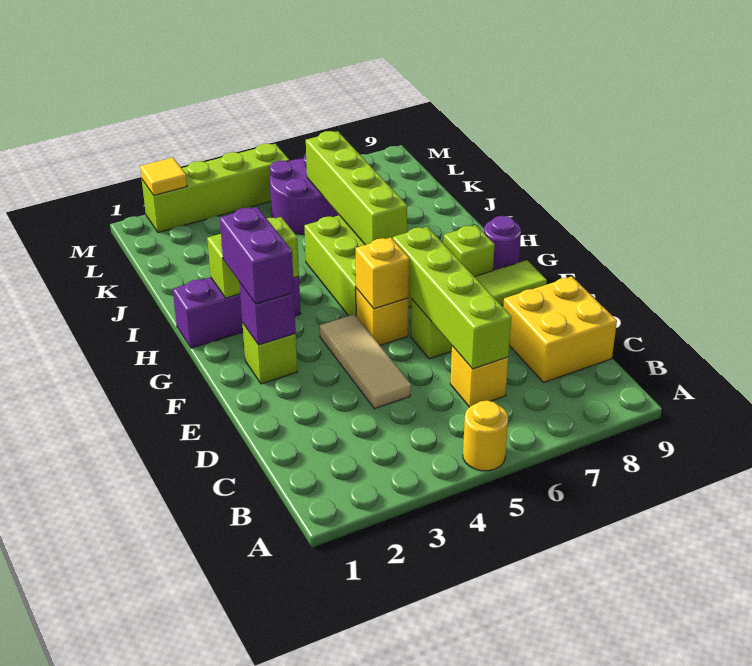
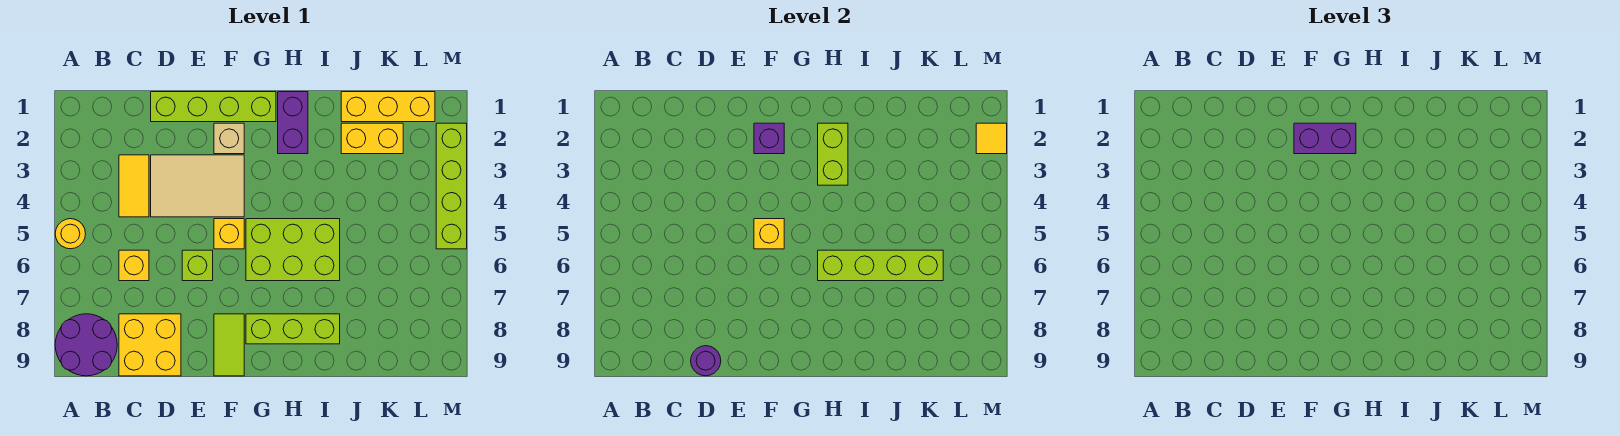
none -> yellow tile C3:C4 level 1
lime brick C6:F6 level 2 -> lime brick D1:G1 level 1
tan tile D4:F4 level 1 -> tan tile D3:F4 level 1
lime brick F2 level 1 -> tan brick F2 level 1
lime brick G8 level 1 -> lime brick G8:I8 level 1
purple round brick G9 level 1 -> purple round brick D9 level 2
purple brick H1:H3 level 1 -> purple brick H1:H2 level 1
none -> yellow brick J1:L1 level 1
none -> yellow brick J2:K2 level 1
purple round brick K5:L6 level 1 -> purple round brick A8:B9 level 1

